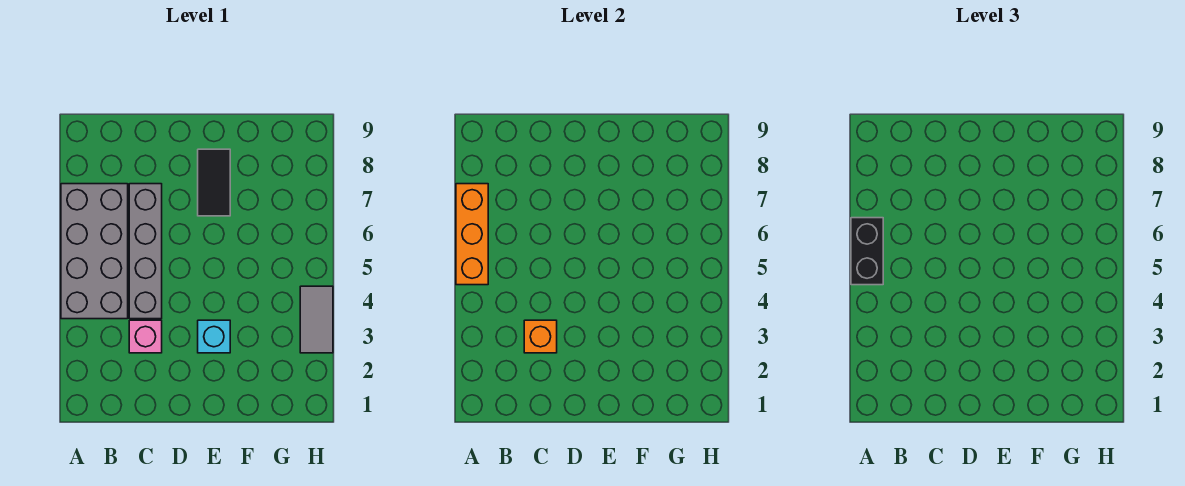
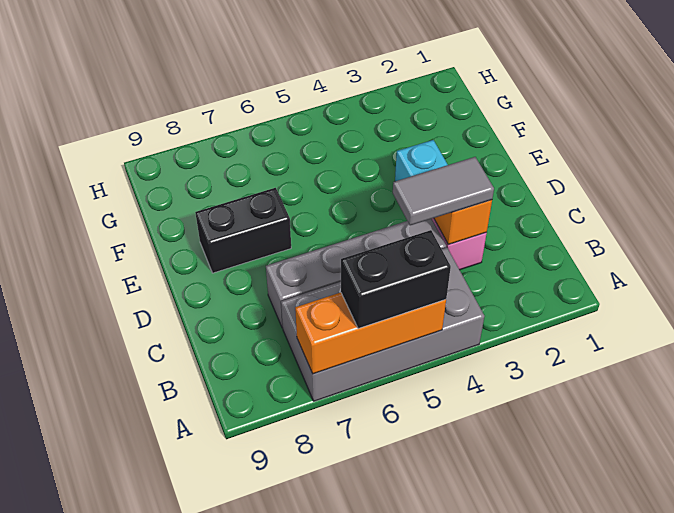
black tile E7:E8 level 1 -> black brick E7:E8 level 1
grey tile H3:H4 level 1 -> grey tile C3:C4 level 3

